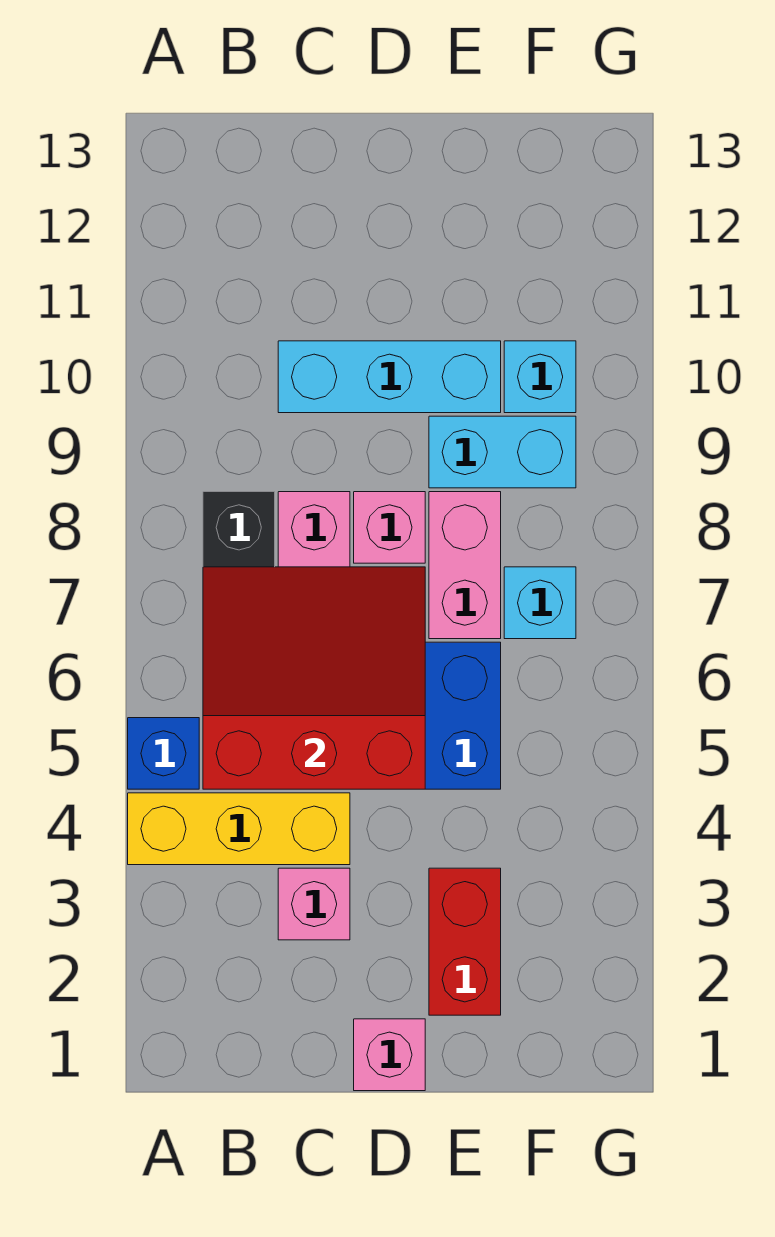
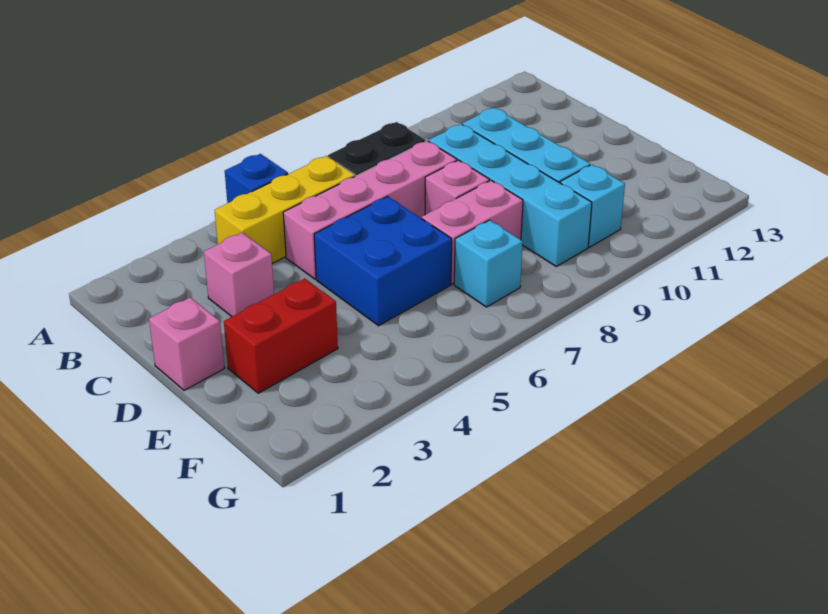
yellow brick A4:C4 level 1 -> yellow brick B4:B6 level 1
red slope B5:D7 level 2 top 5 -> none
cyan brick E9:F9 level 1 -> cyan brick C9:F9 level 1

